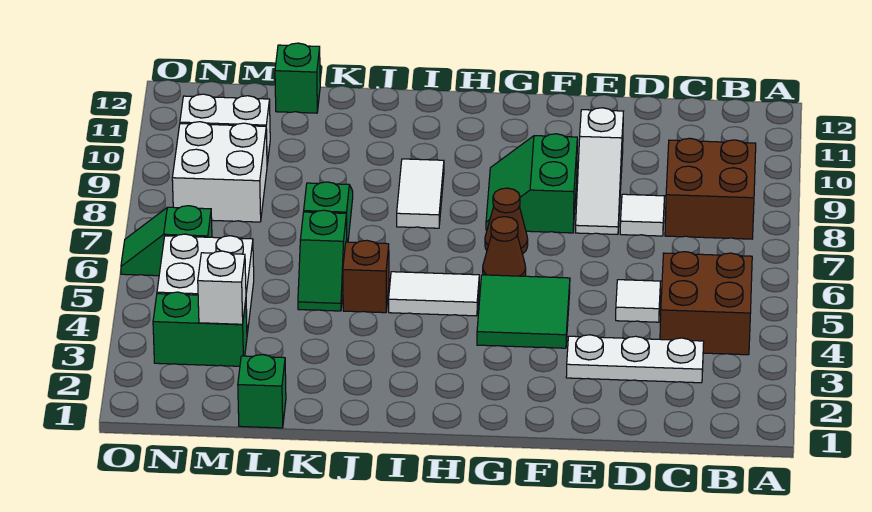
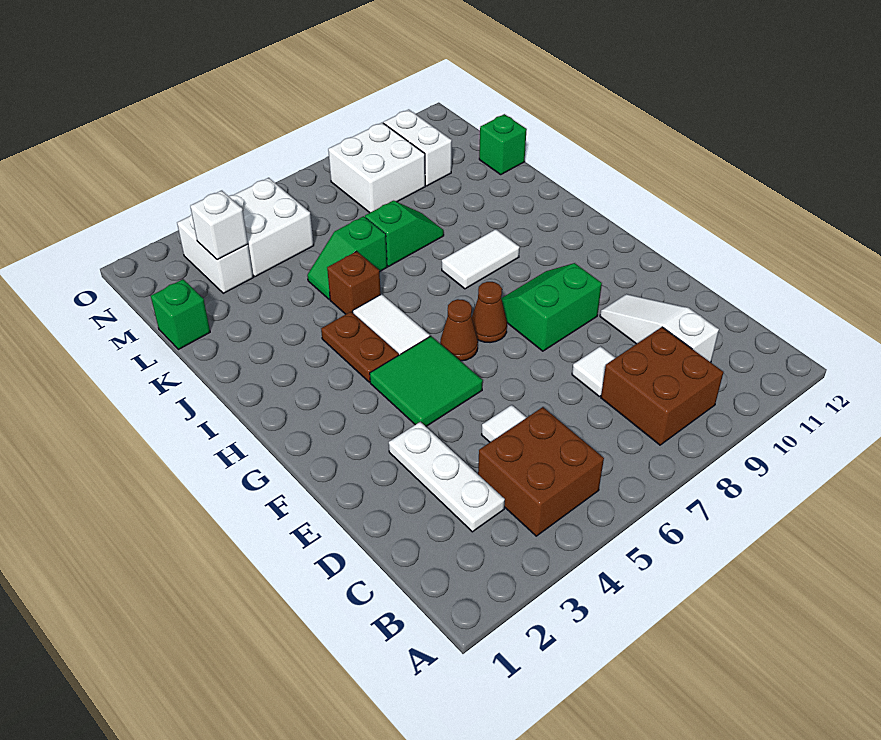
white slope E8:E10 level 1 top 10 -> white slope C10:E10 level 1 top C
none -> brown plate H4:I4 level 1
green brick M3:N3 level 1 -> white brick M3:N3 level 1
green slope N6:O6 level 1 top N -> none

